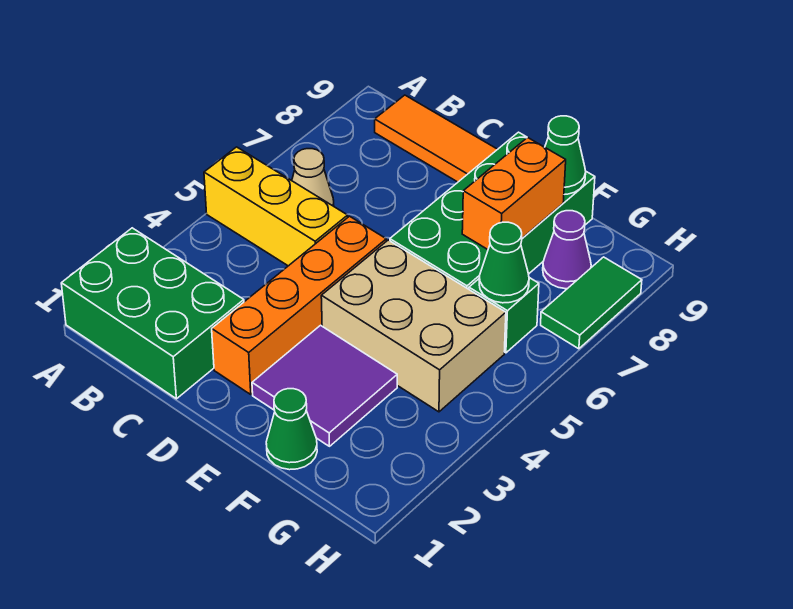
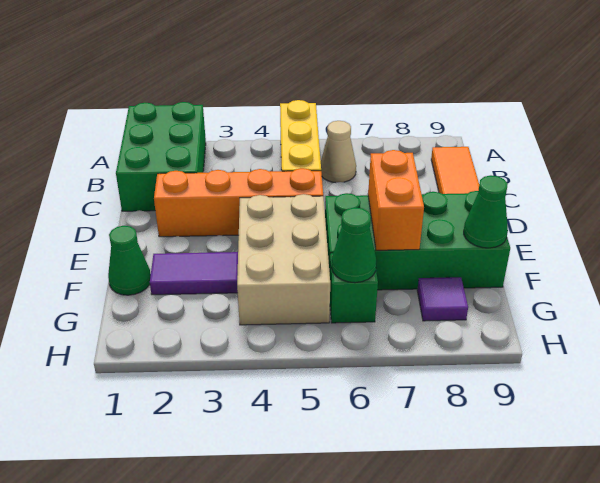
purple tile E2:F3 level 1 -> purple tile F2:F3 level 1
orange brick F7:F8 level 2 -> orange brick E7:F7 level 2
purple cone G8 level 1 -> purple tile G8 level 1
green tile H7:H8 level 1 -> none

